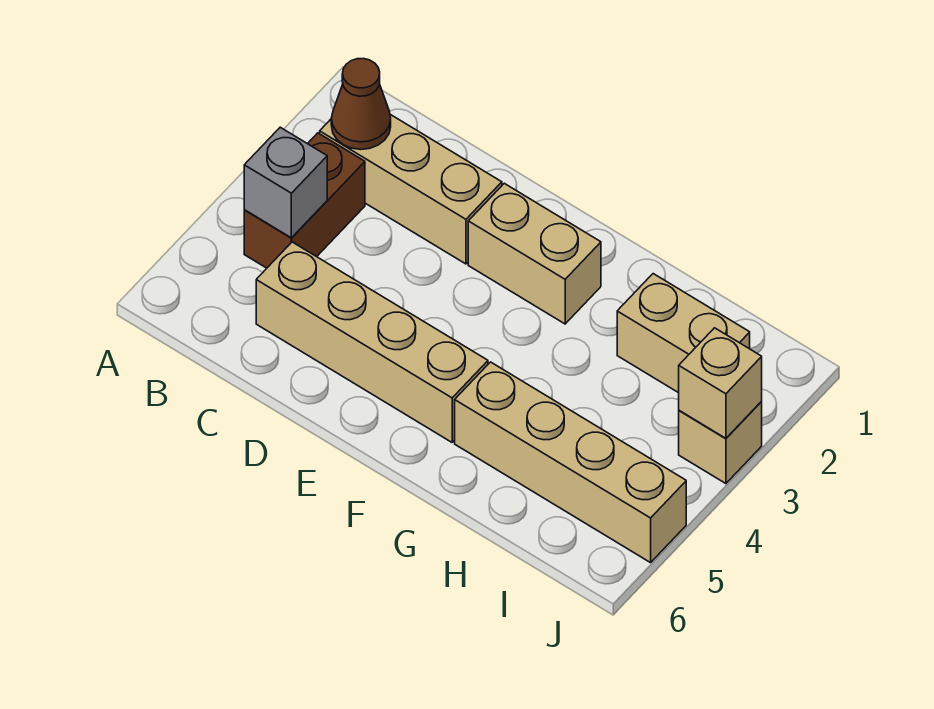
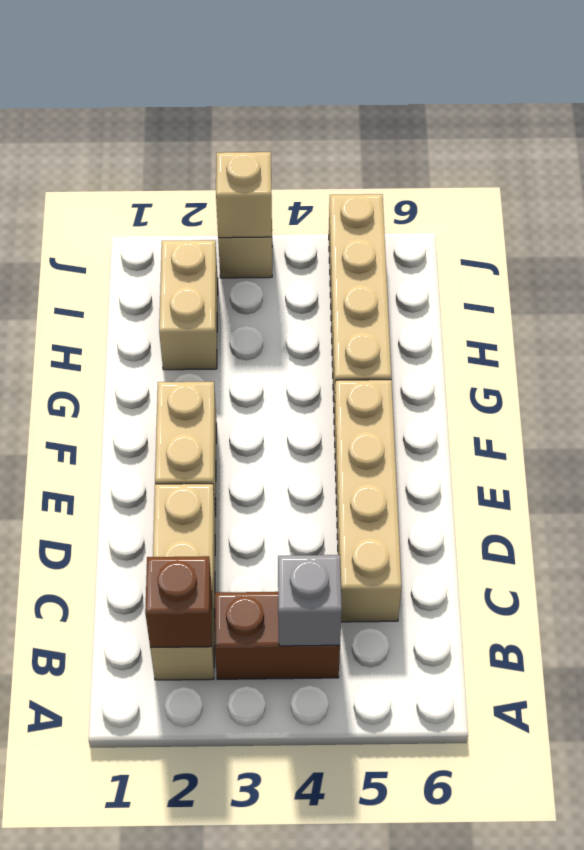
brown cone B2 level 2 -> brown brick B2 level 2

